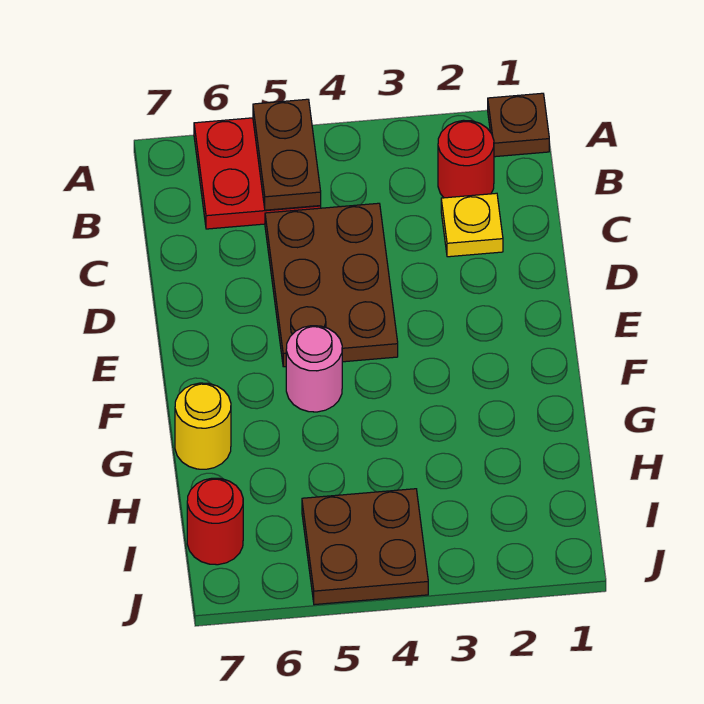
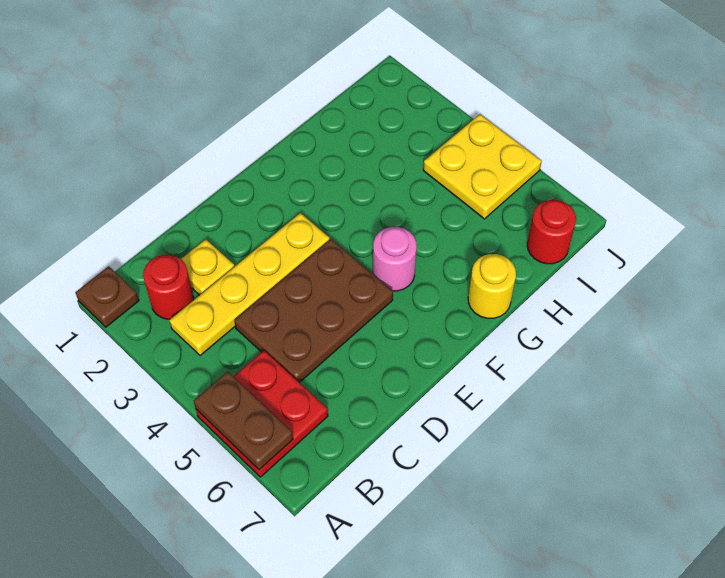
brown plate A5:B5 level 2 -> brown plate A5:A6 level 2
none -> yellow plate B3:E3 level 1
brown plate I4:J5 level 1 -> yellow plate I4:J5 level 1

